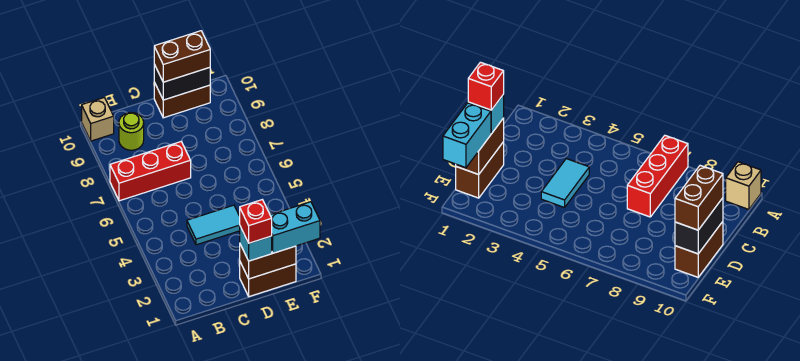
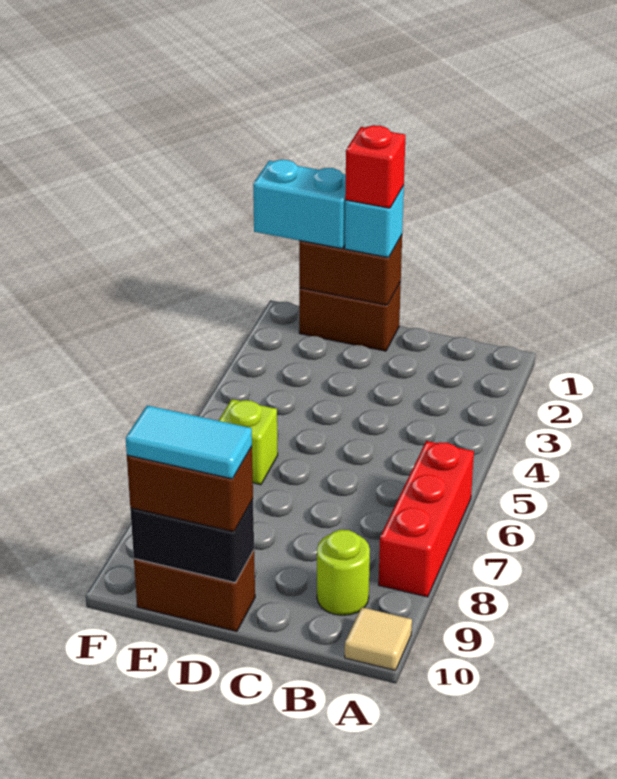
red brick A7:C7 level 1 -> red brick A6:A8 level 1
tan brick A10 level 1 -> tan tile A10 level 1
cyan tile C4:D4 level 1 -> cyan tile D10:E10 level 4
none -> lime brick E6 level 1

